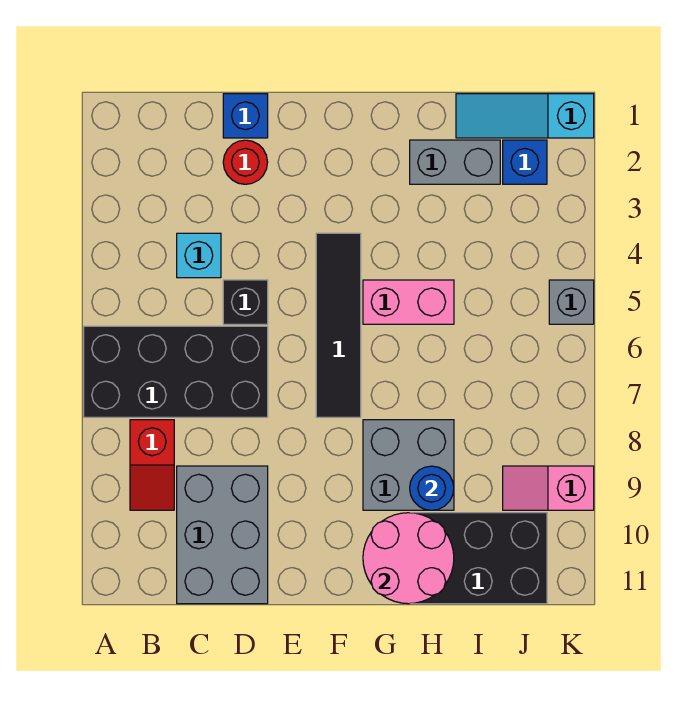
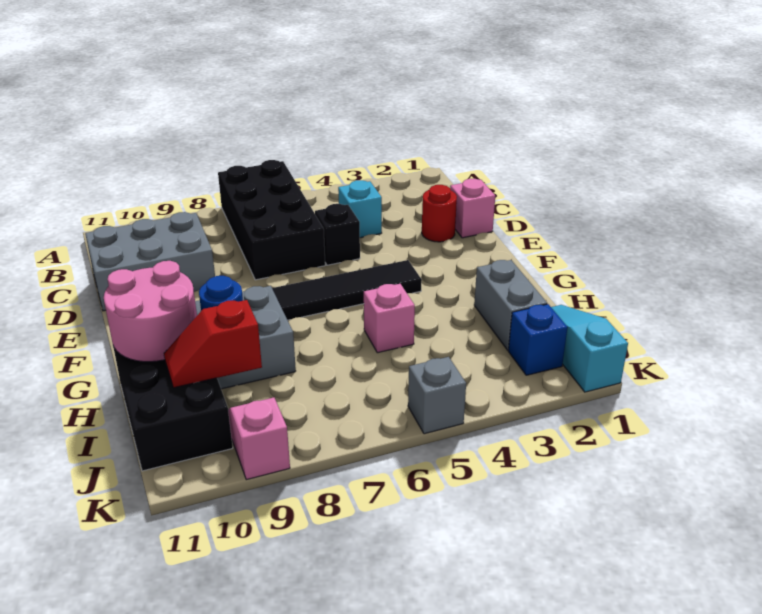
red slope B8:B9 level 1 top 8 -> red slope I9:I10 level 2 top 9
blue brick D1 level 1 -> pink brick D1 level 1
pink brick G5:H5 level 1 -> pink brick H5 level 1

